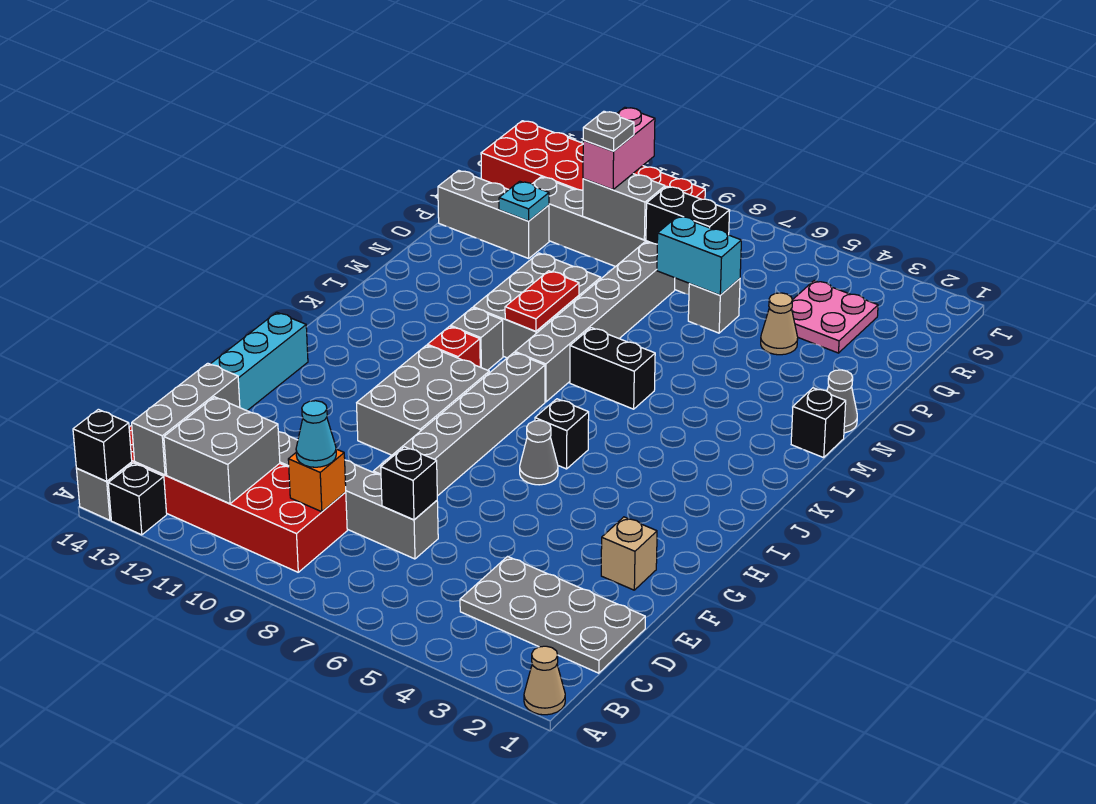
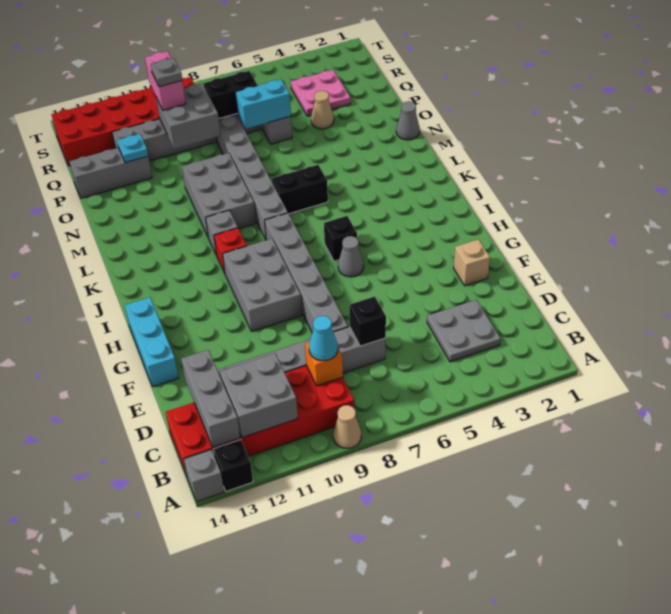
tan cone A1 level 1 -> tan cone A9 level 1
black brick A14 level 2 -> none
grey plate C1:D4 level 1 -> grey plate C3:D4 level 1
red plate L9:M9 level 2 -> none
black brick M1 level 1 -> none
grey brick Q9:Q10 level 2 -> grey brick P9:Q10 level 2

